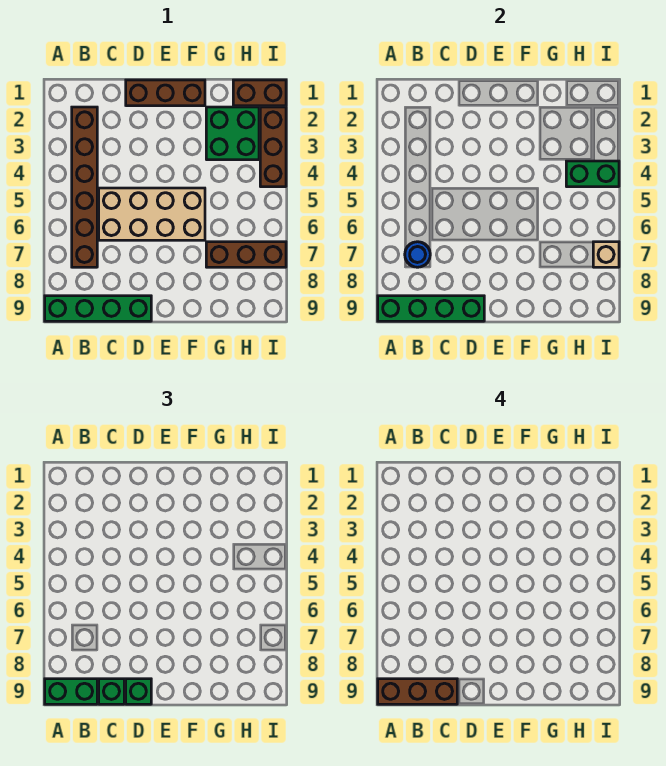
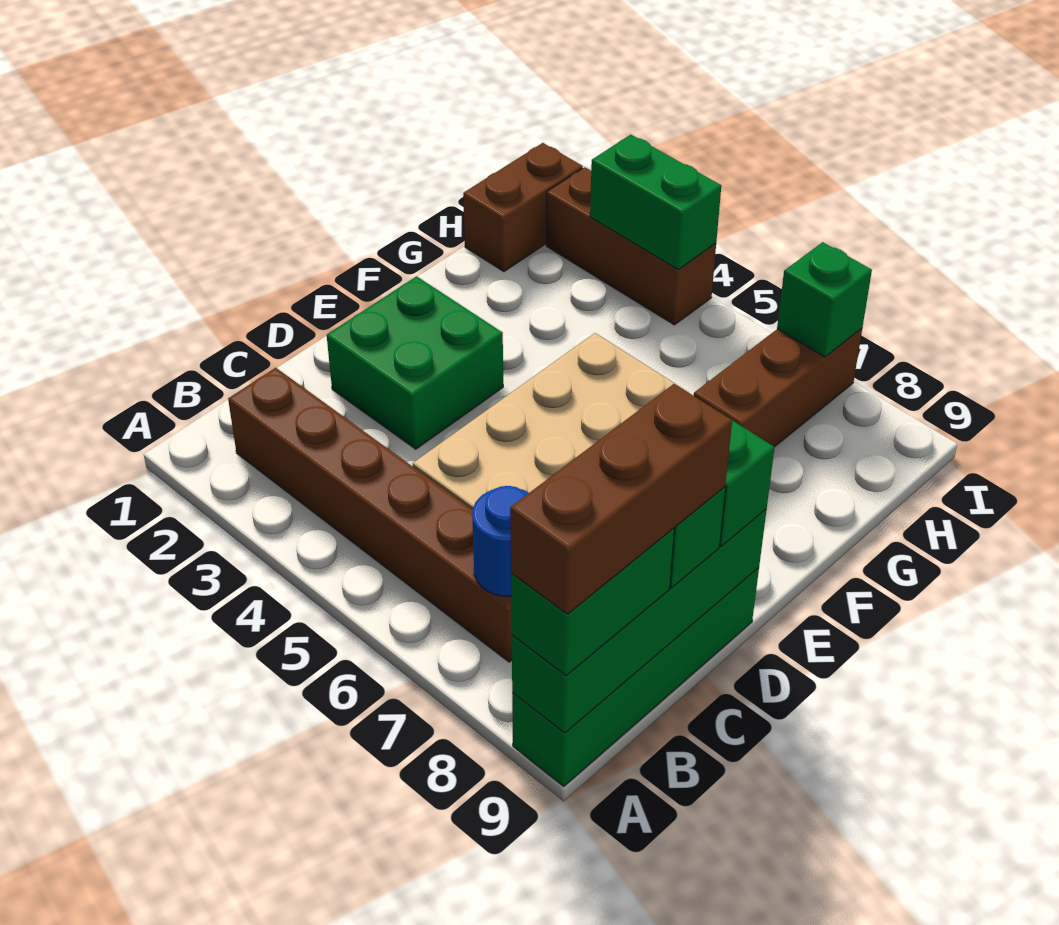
brown brick D1:F1 level 1 -> none
green brick G2:H3 level 1 -> green brick D2:E3 level 1
green brick H4:I4 level 2 -> green brick I3:I4 level 2
tan brick I7 level 2 -> green brick I7 level 2

